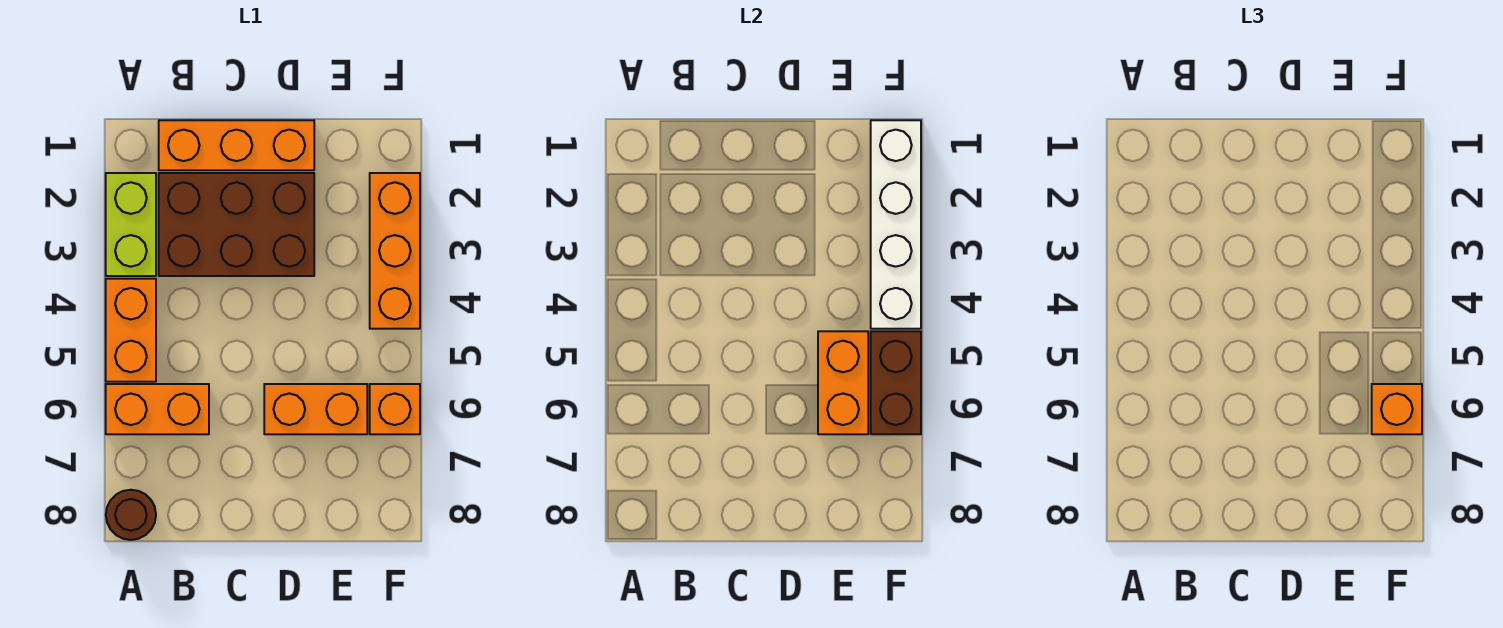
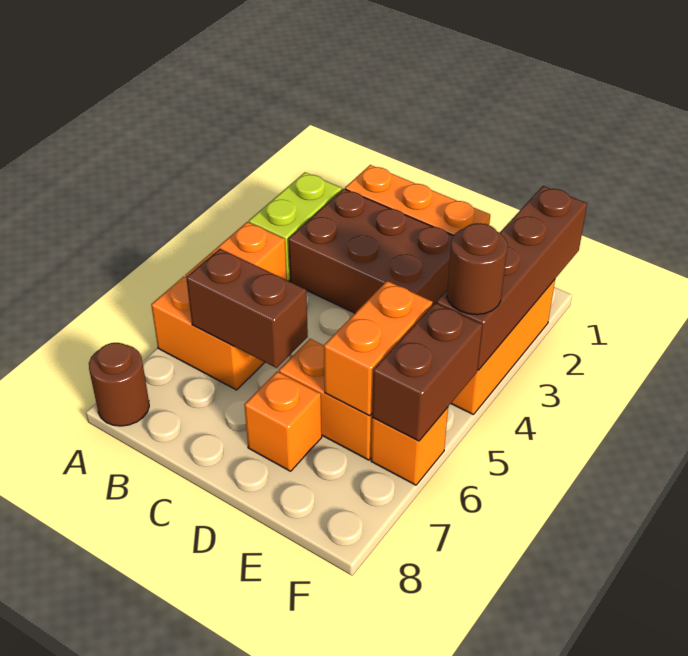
none -> brown brick B6:C6 level 2
white brick F1:F4 level 2 -> brown brick F1:F4 level 2
none -> brown round brick F4 level 3
orange brick F6 level 3 -> orange brick D7 level 1

